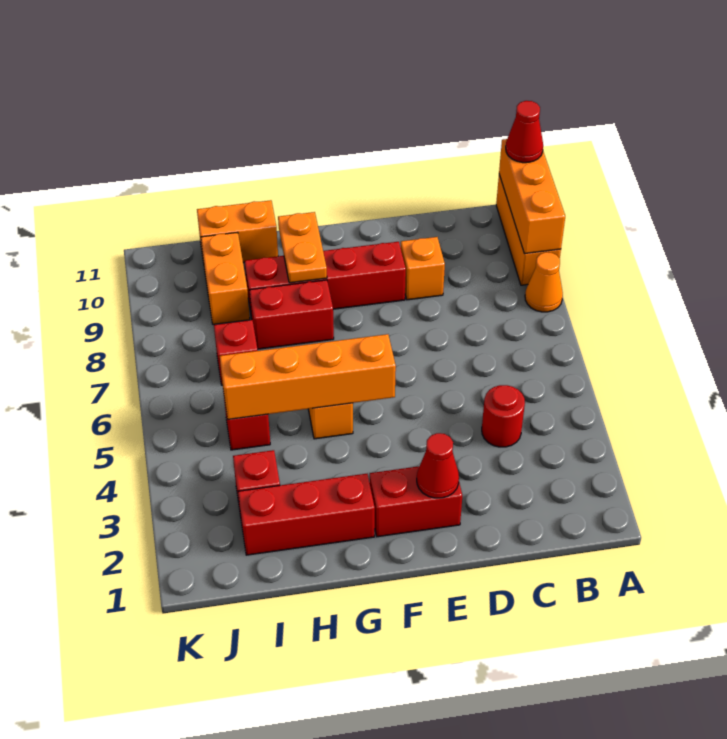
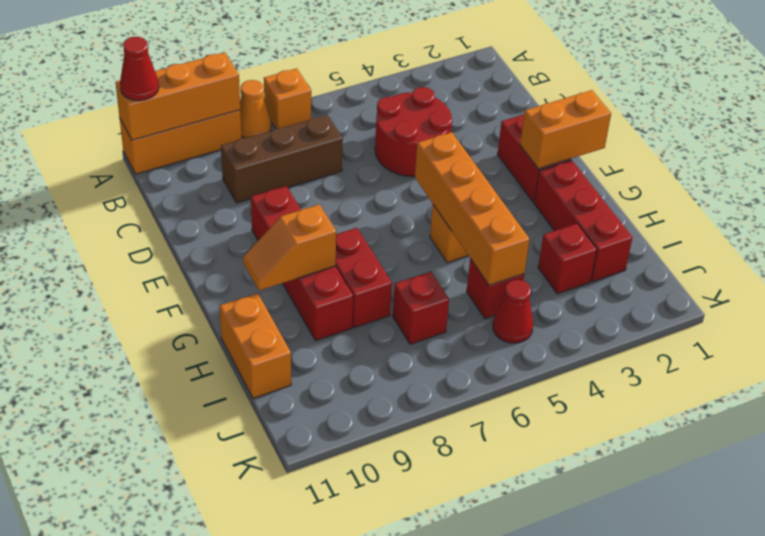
red round brick C4 level 1 -> red round brick C4:D5 level 1
none -> brown brick C7:C9 level 1
orange brick D9 level 1 -> orange brick A7 level 1
red cone E2 level 2 -> red cone J5 level 1
orange plate G9:G10 level 2 -> orange slope G9:G10 level 2 top 9
orange brick I9:I10 level 1 -> orange brick F1:F2 level 2

